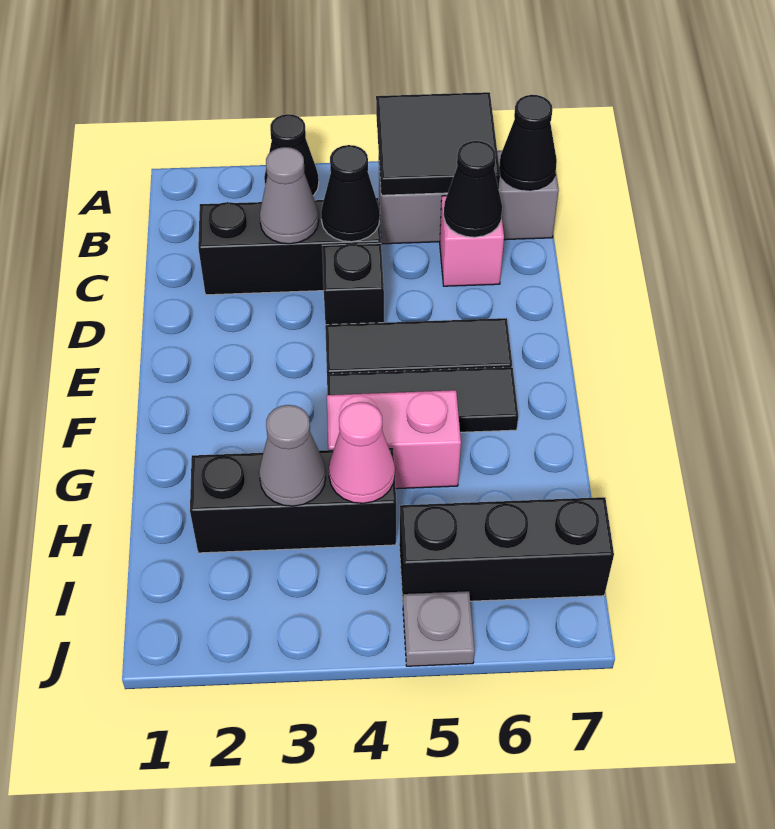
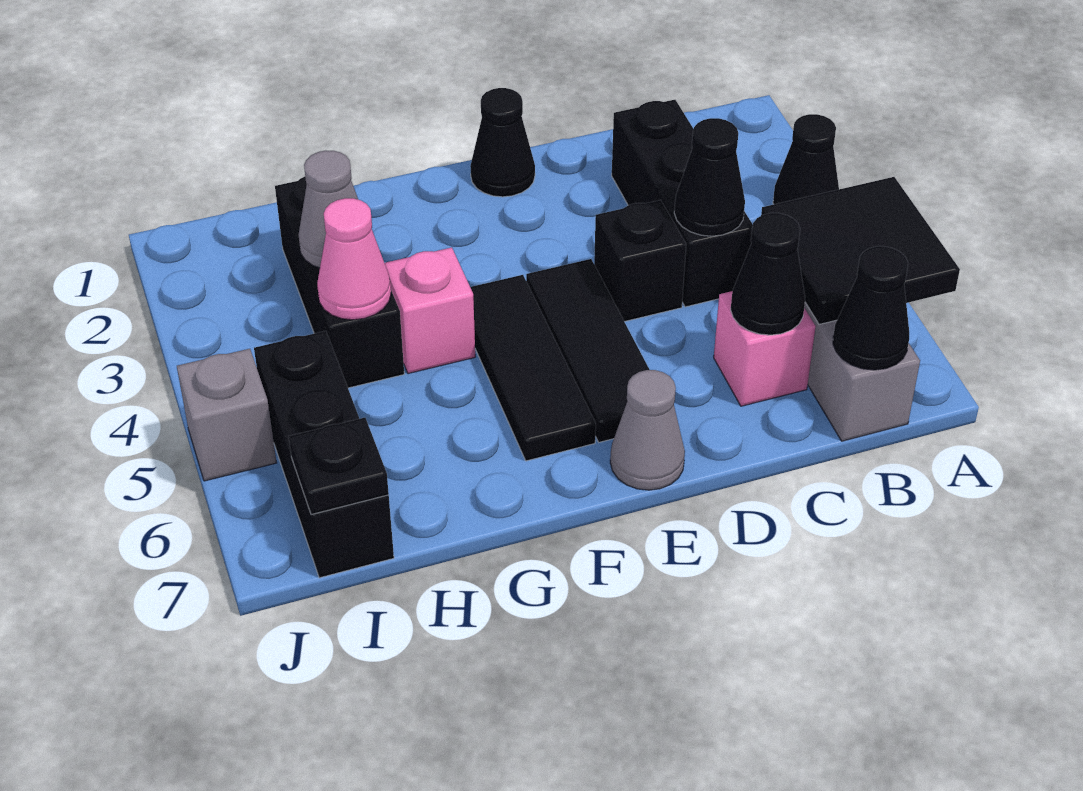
grey cone C3 level 2 -> grey cone E7 level 1
none -> black cone E1 level 1
pink brick G4:G5 level 1 -> pink brick G4 level 1
none -> black plate I7 level 2
grey plate J5 level 1 -> grey brick J5 level 1

